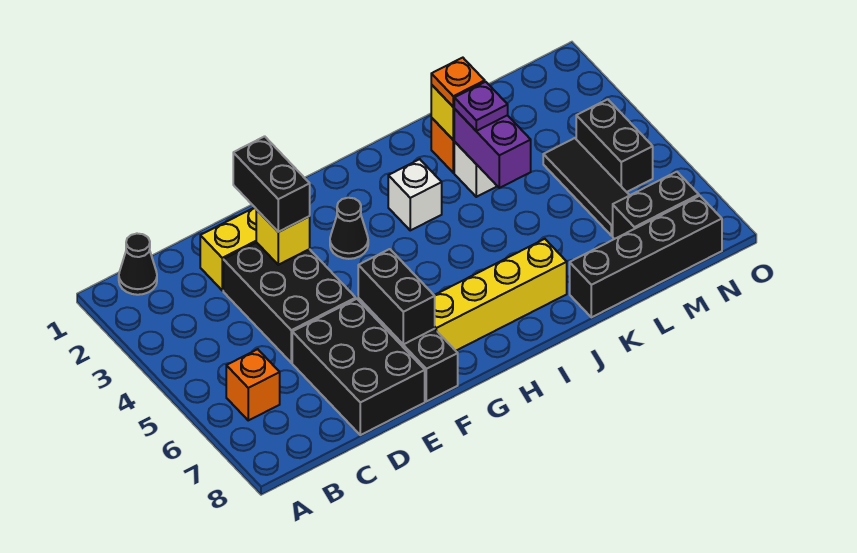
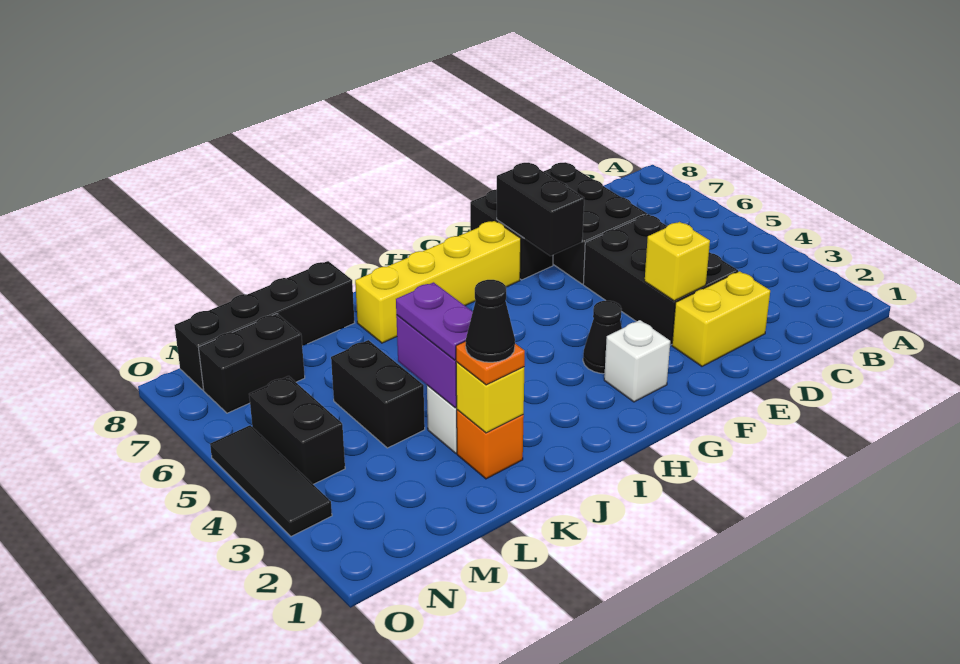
black cone B1 level 1 -> black cone K2 level 4
orange brick B6 level 1 -> none
black brick E2:E3 level 3 -> black brick L4:L5 level 1
white brick I3 level 1 -> white brick G2 level 1
purple plate K3 level 3 -> purple plate K3:K4 level 3
black tile M4:M6 level 1 -> black tile O3:O5 level 1

